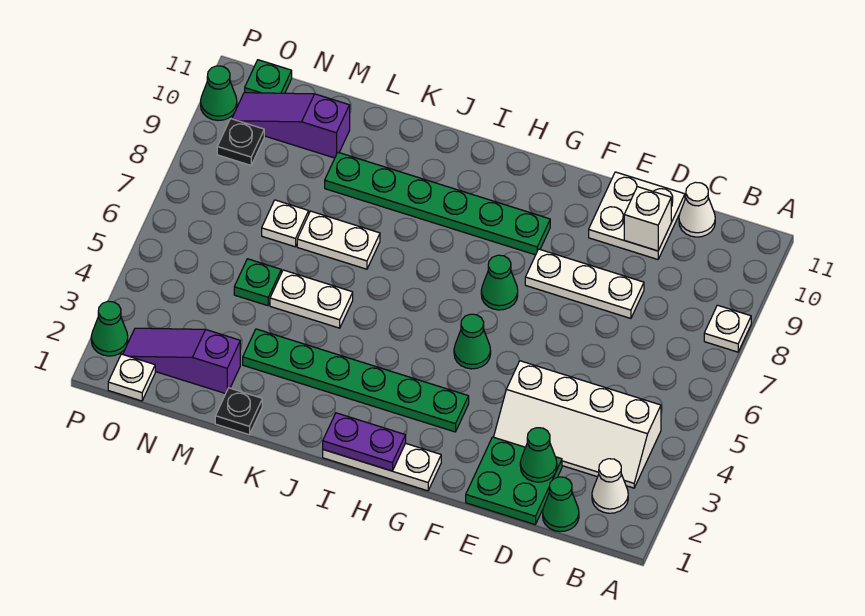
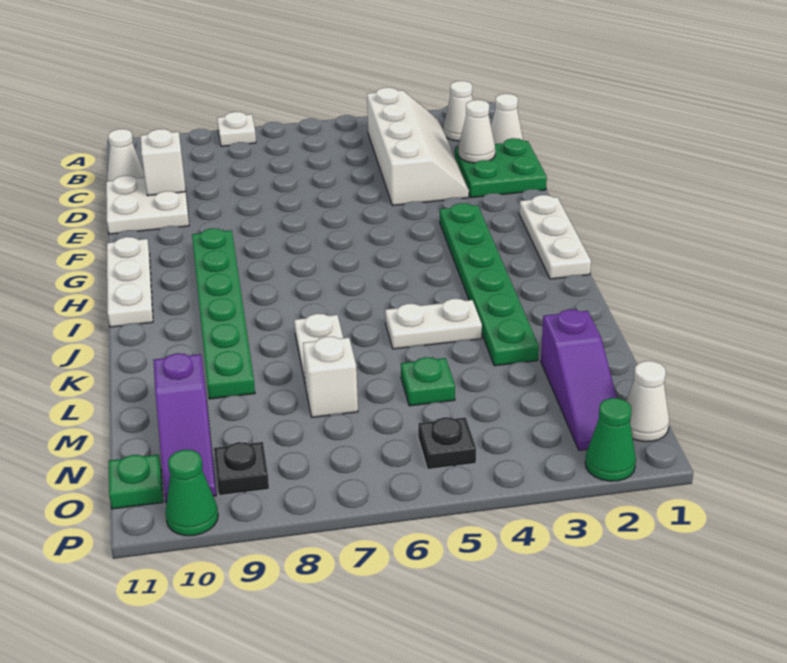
green cone C1 level 1 -> white cone C1 level 1
green cone D2 level 2 -> white cone D2 level 2
white plate D8:F8 level 1 -> white plate G11:I11 level 1
green cone G5 level 1 -> none
green cone G7 level 1 -> none
purple plate H1:I1 level 2 -> none
white plate K5:L5 level 1 -> white plate K4:K5 level 1
black plate L1 level 1 -> black plate O5 level 1
white plate M7 level 1 -> white brick M7 level 1
white plate O1 level 1 -> white cone O1 level 1

